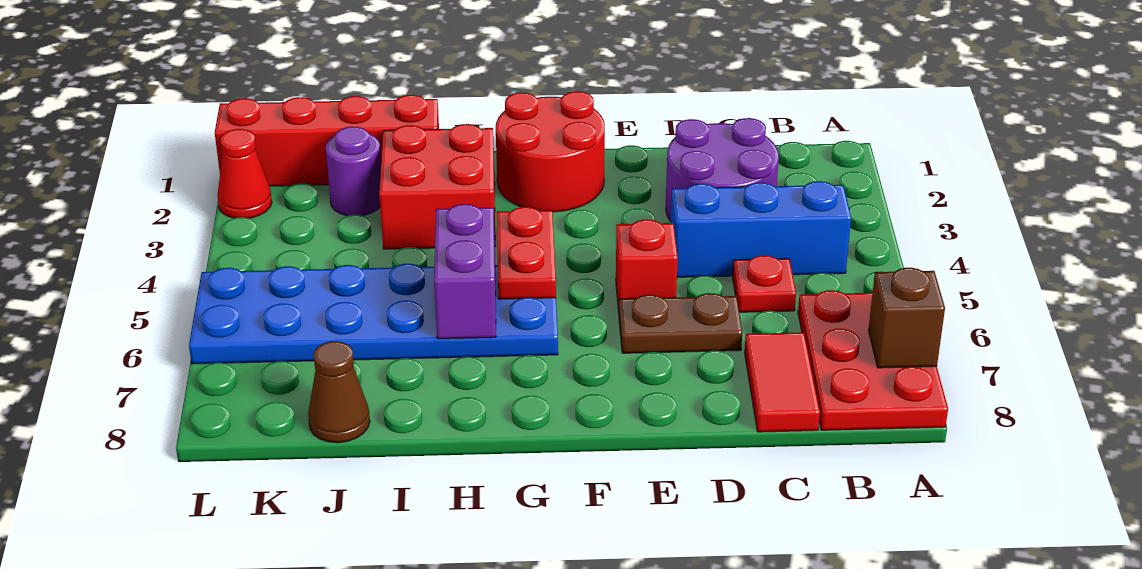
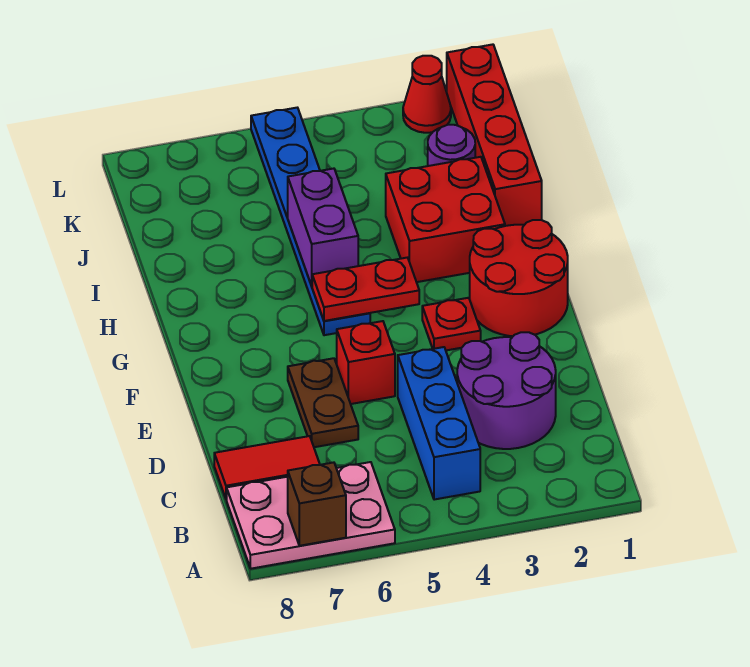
red plate A6:B8 level 1 -> pink plate A6:B8 level 1
red plate C5 level 1 -> red plate F3 level 1
blue plate G5:L6 level 1 -> blue plate G5:L5 level 1
purple brick H5:H6 level 2 -> purple brick H5:I5 level 2
brown cone J8 level 1 -> none

